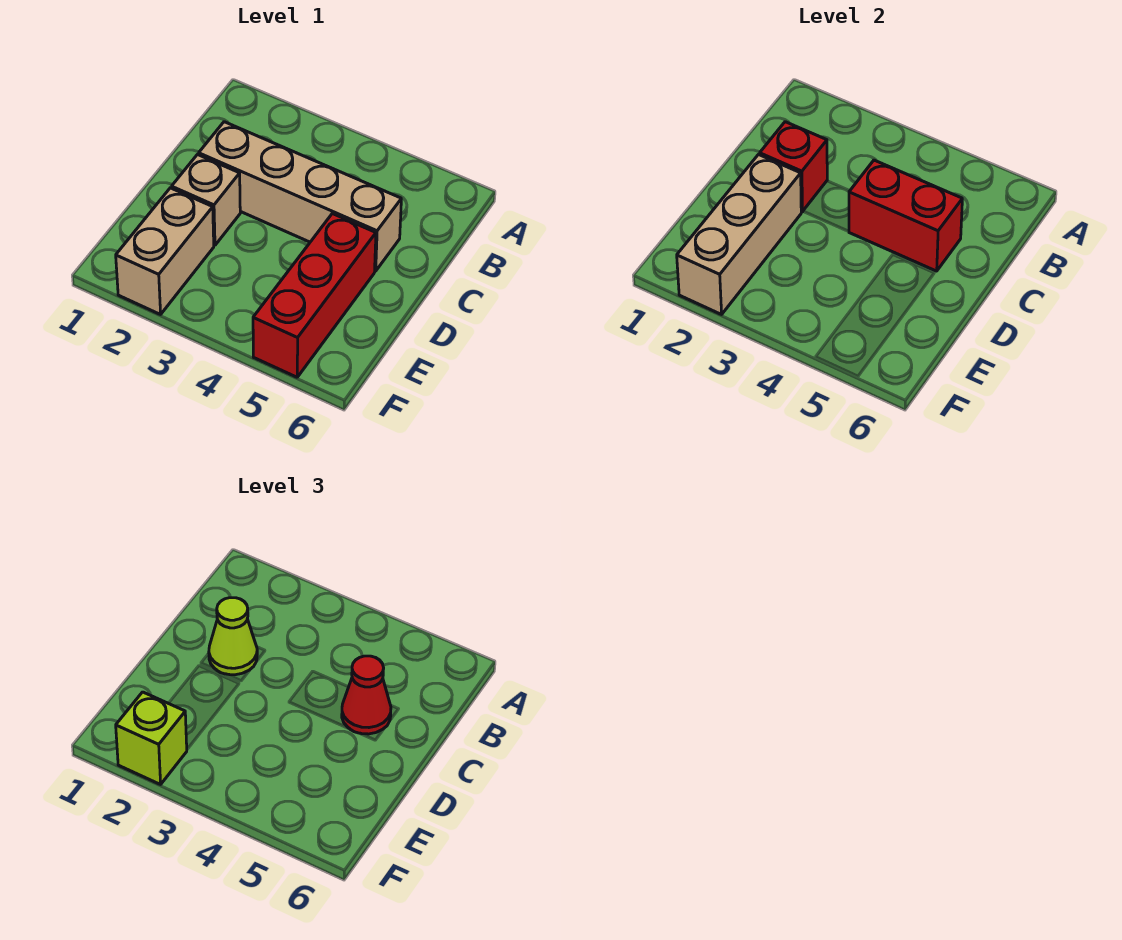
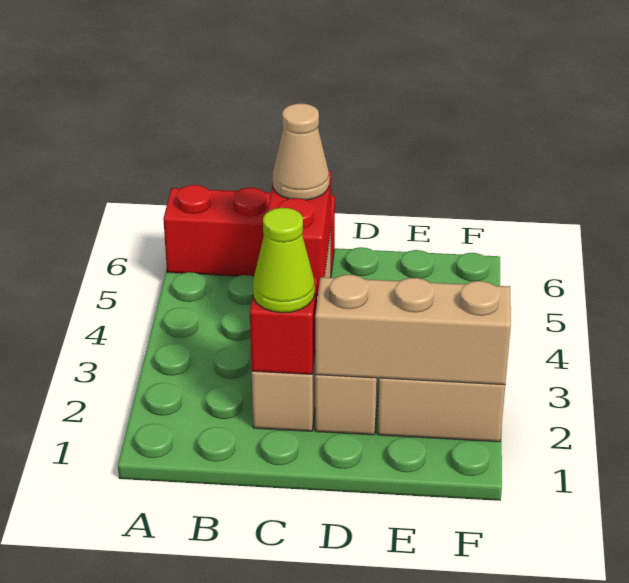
red cone C5 level 3 -> tan cone C5 level 3
red brick D5:F5 level 1 -> red brick A6:C6 level 1
lime brick F2 level 3 -> none

